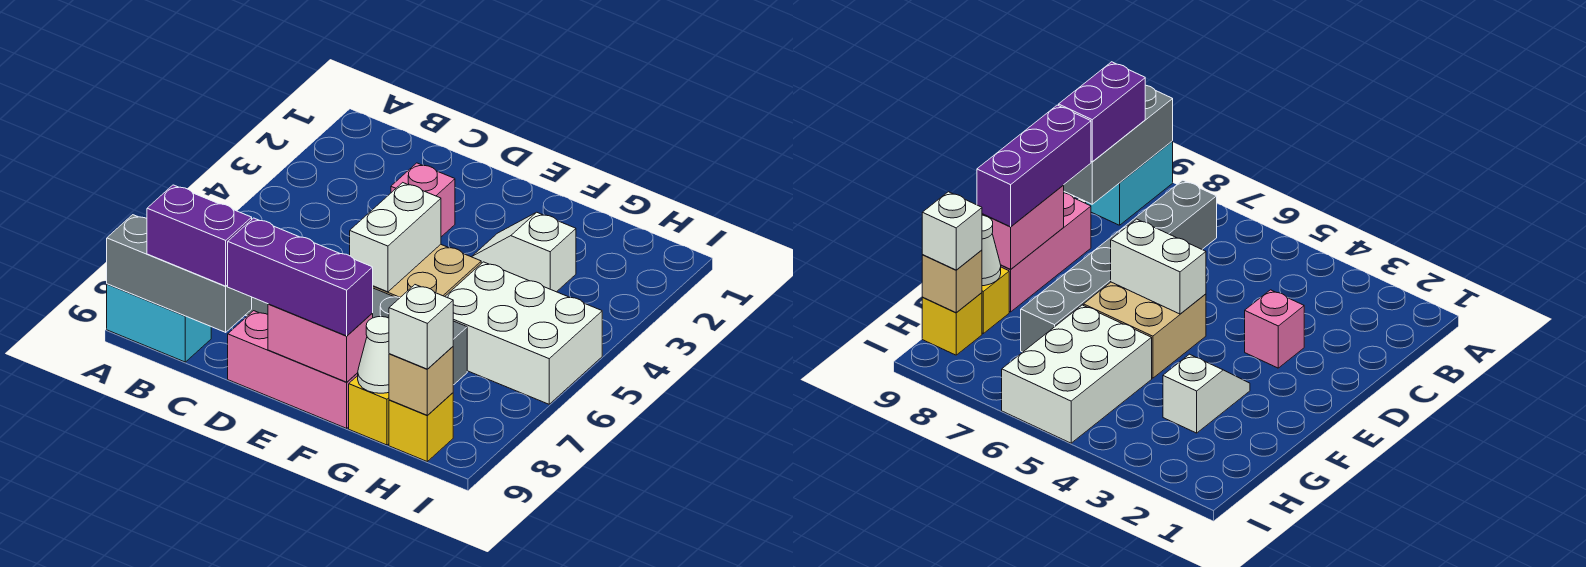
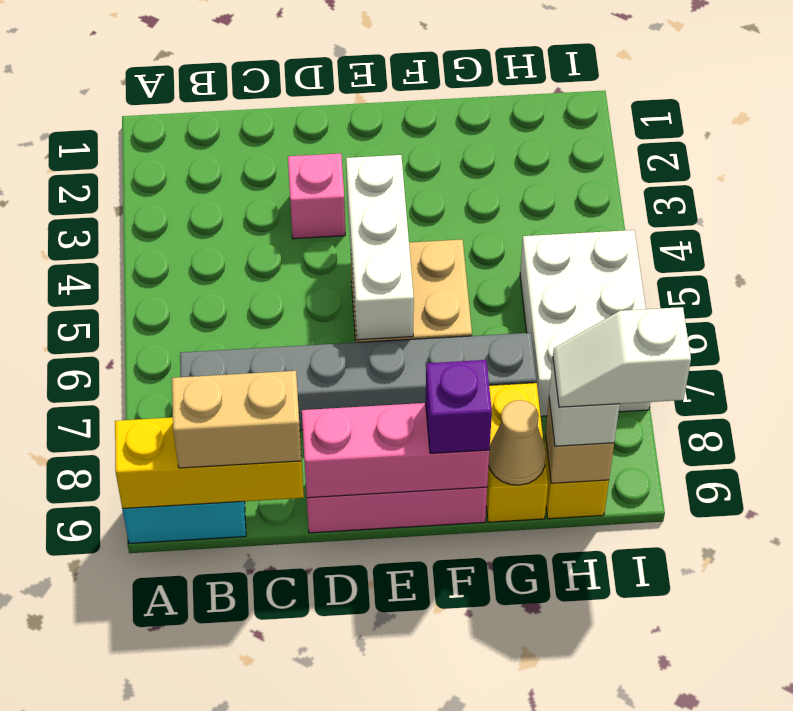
grey brick A9:C9 level 2 -> yellow brick A9:C9 level 2
purple brick B9:C9 level 3 -> tan brick B9:C9 level 3
purple brick D9:F9 level 3 -> purple brick F9 level 3
white brick E5:E6 level 2 -> white brick E4:E6 level 2
pink brick E9:F9 level 2 -> pink brick D9:F9 level 2
white slope F3:G3 level 1 top G -> white slope H9:I9 level 4 top I
white brick G5:I6 level 1 -> white brick H5:I7 level 1
yellow brick G9 level 1 -> yellow brick G8:G9 level 1
white cone G9 level 2 -> tan cone G9 level 2

